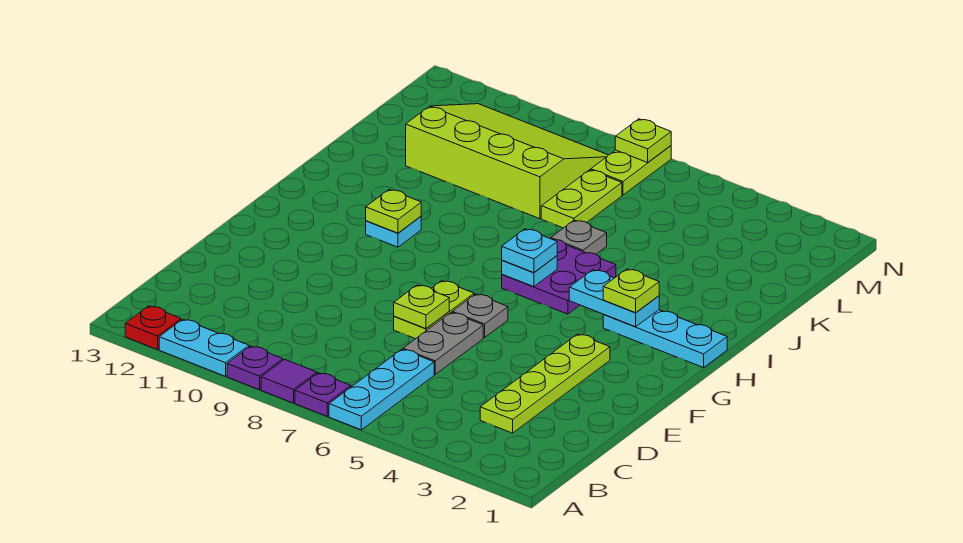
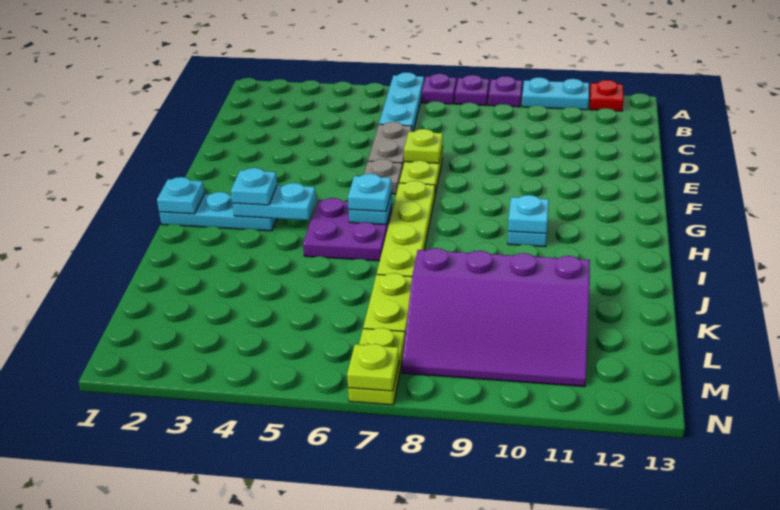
purple tile A8 level 1 -> purple plate A8 level 1
lime plate C3:F3 level 1 -> lime plate G7:J7 level 1
none -> cyan plate H1 level 2
lime plate H3 level 3 -> cyan plate H3 level 3
lime plate H10 level 2 -> cyan plate H10 level 2
grey plate J6 level 1 -> none
lime slope K8:M11 level 1 top K -> purple slope K8:M11 level 1 top K

